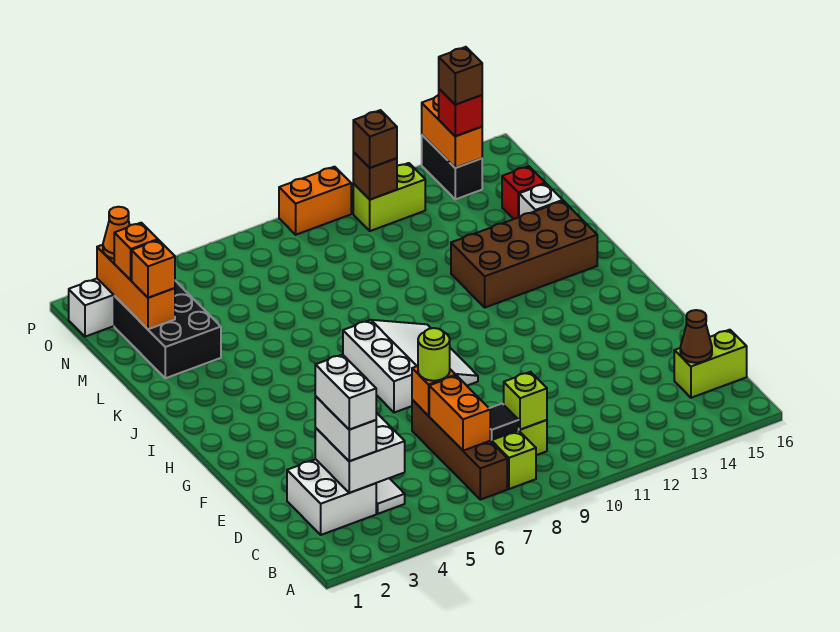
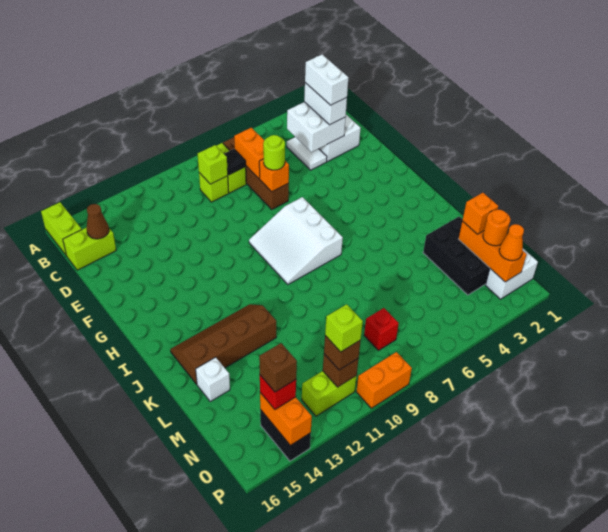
none -> lime brick A16:B16 level 1
brown brick J12:K15 level 1 -> brown slope J12:K15 level 1 top K
red brick M15 level 1 -> red brick N8 level 1
orange brick N2 level 3 -> orange round brick N2 level 3
none -> lime brick O11 level 4

